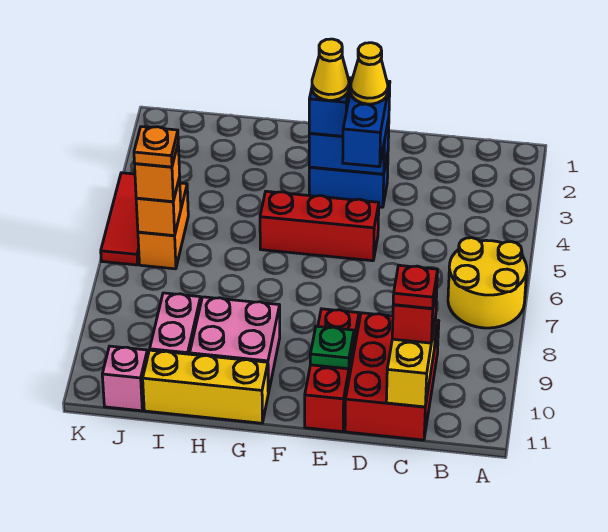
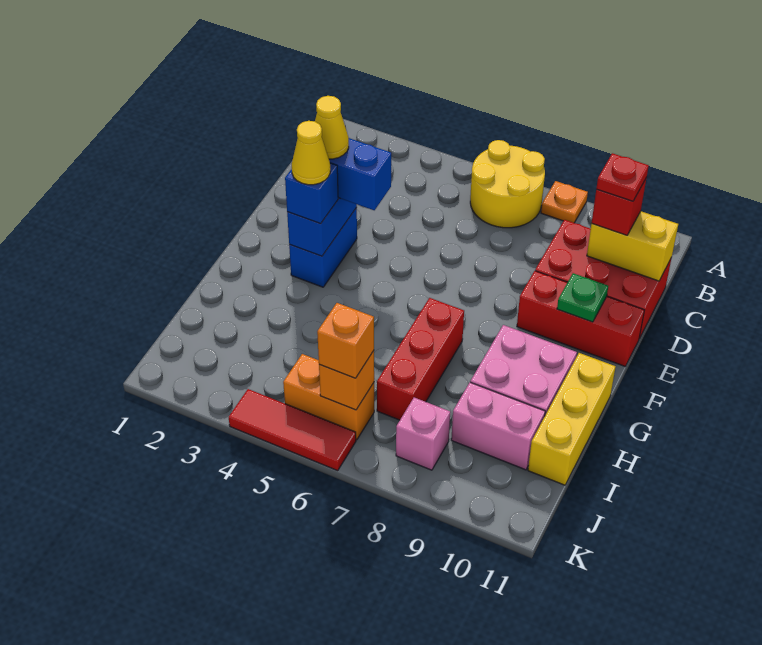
red brick E5:G5 level 1 -> red brick G7:I7 level 1
orange plate J6 level 4 -> orange plate A8 level 1
pink brick J11 level 1 -> pink brick J8 level 1

